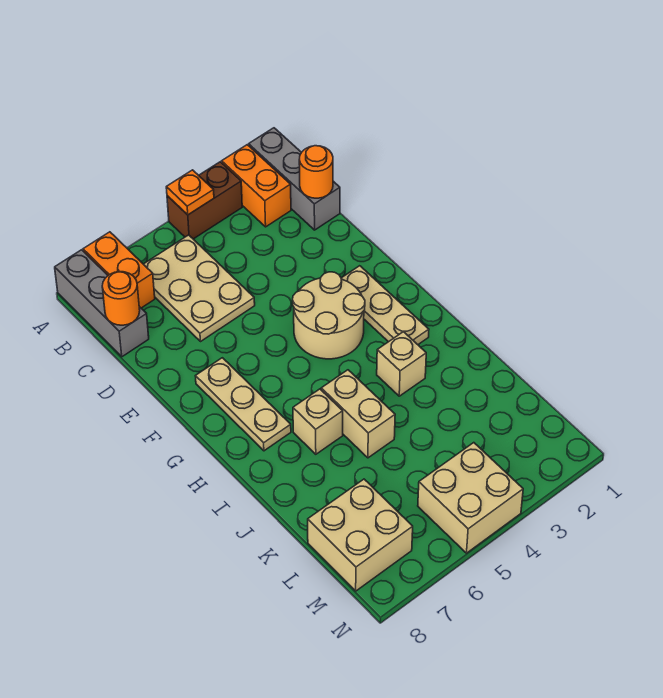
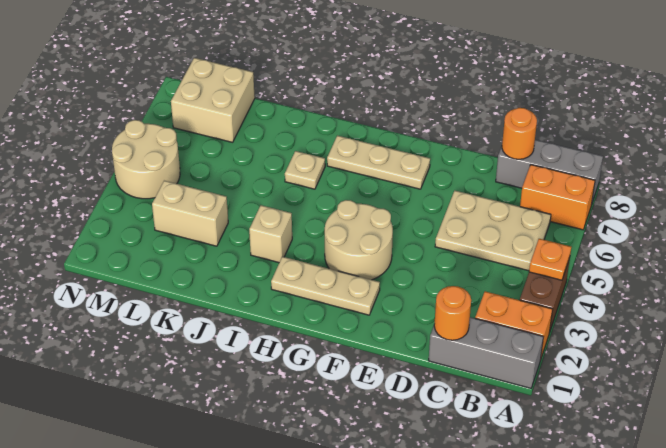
tan brick I5:J5 level 1 -> tan brick K3:L3 level 1
tan brick I6 level 1 -> tan plate I6 level 1
tan brick M4:N5 level 1 -> tan round brick M4:N5 level 1

